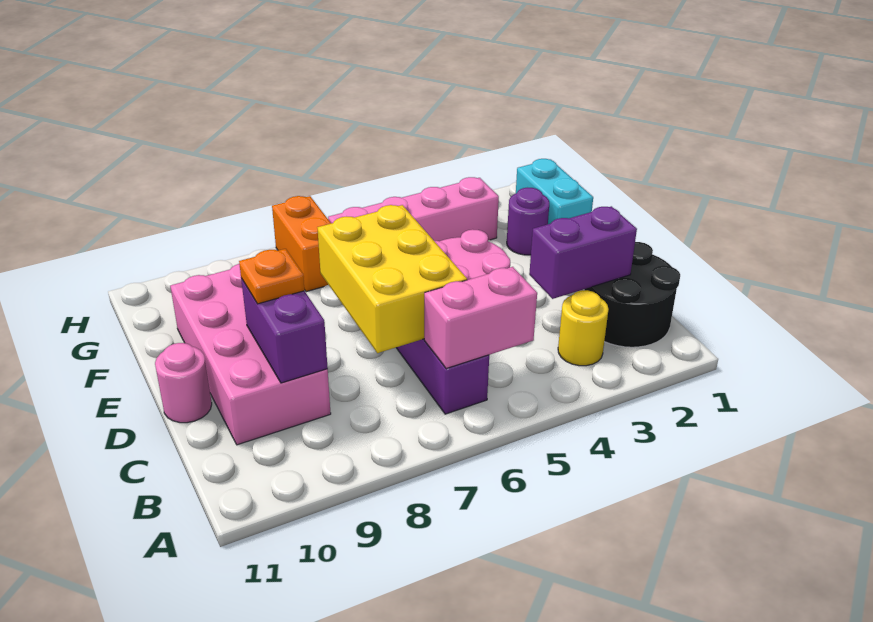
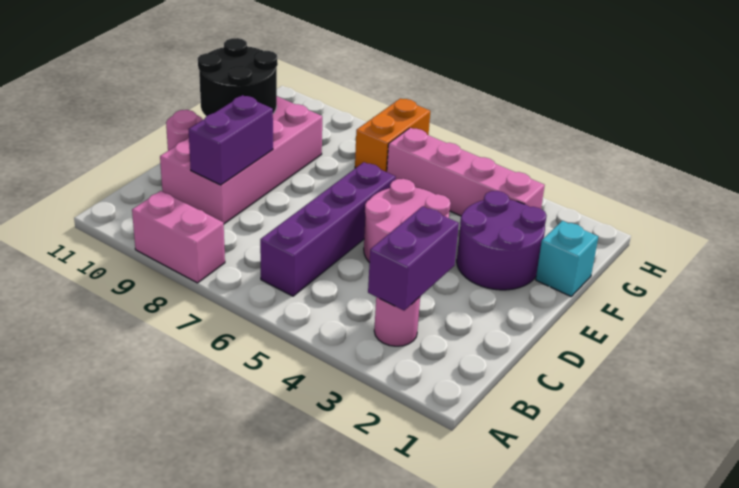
black round brick B1:C2 level 1 -> black round brick E10:F11 level 2
yellow round brick B3 level 1 -> pink round brick B3 level 1
pink brick B5:B6 level 2 -> pink brick A8:A9 level 1
purple brick C2:C3 level 2 -> purple brick B3:C3 level 2
yellow brick C6:E7 level 2 -> none
orange plate D9 level 3 -> none
cyan brick F1:G1 level 1 -> cyan brick F1 level 1
purple round brick F2 level 1 -> purple round brick E2:F3 level 1

